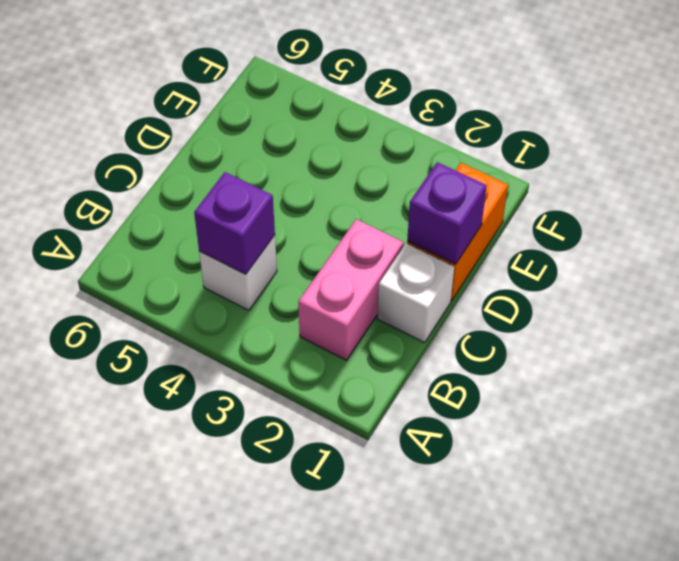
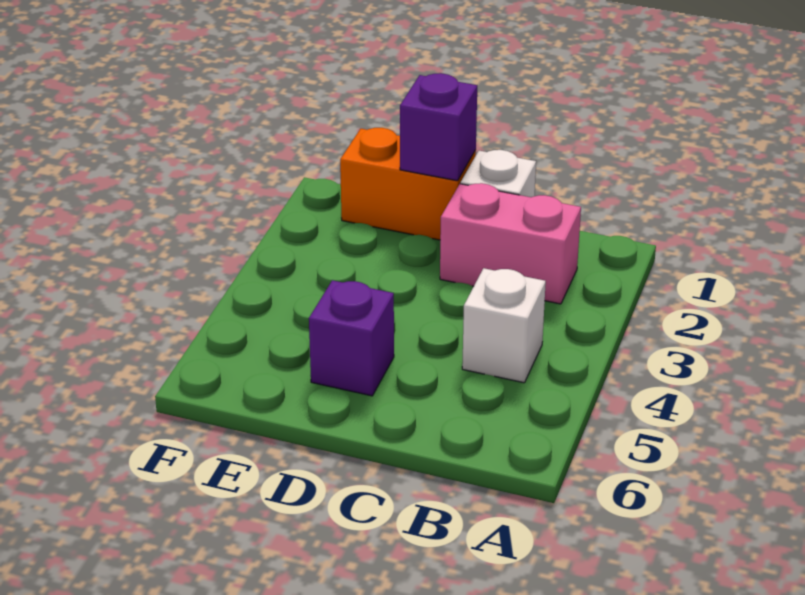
purple brick B4 level 2 -> purple brick D5 level 1

